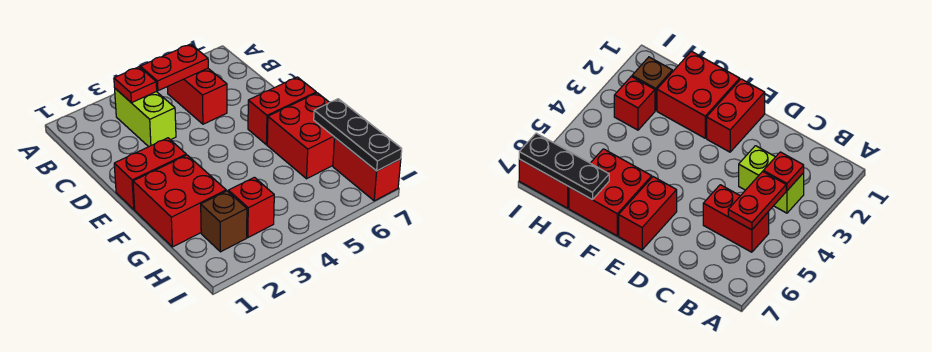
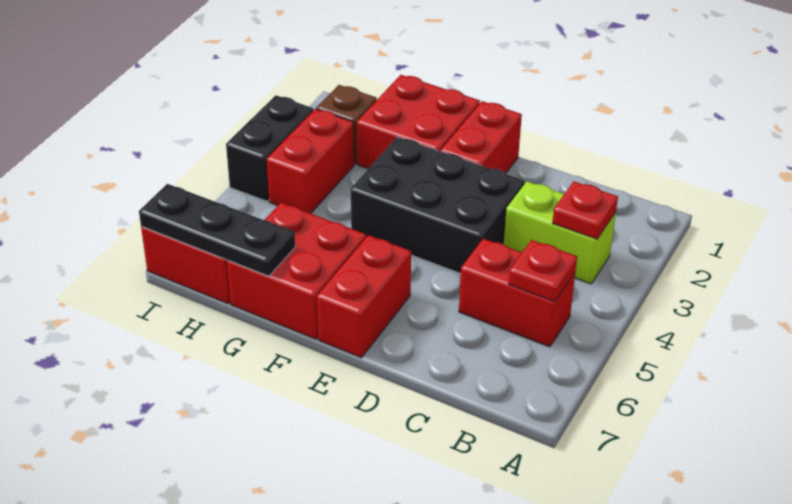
red plate B4:B5 level 2 -> red plate B5 level 2
none -> black brick D3:F4 level 1
red brick H3 level 1 -> red brick H3:H4 level 1
none -> black brick I3:I4 level 1

